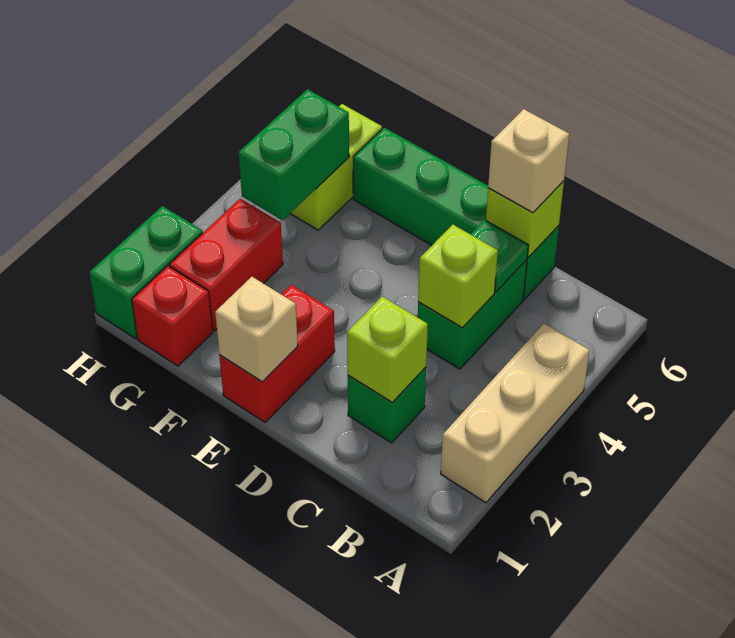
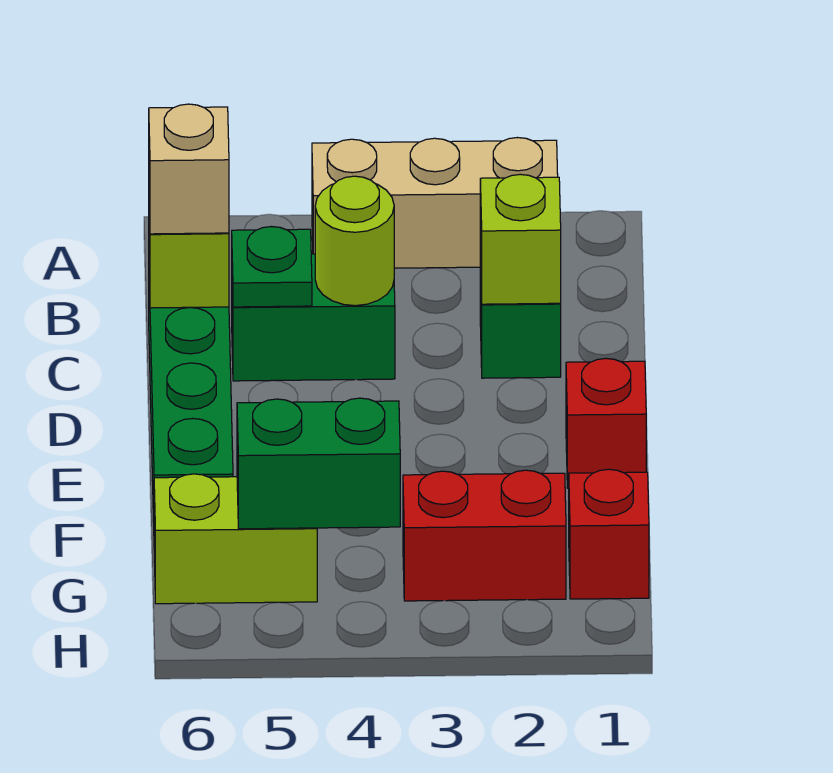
lime brick C4 level 2 -> lime round brick C4 level 2
red brick E1:E2 level 1 -> red brick E1 level 1
tan brick E1 level 2 -> none
green brick H1:H2 level 1 -> none

